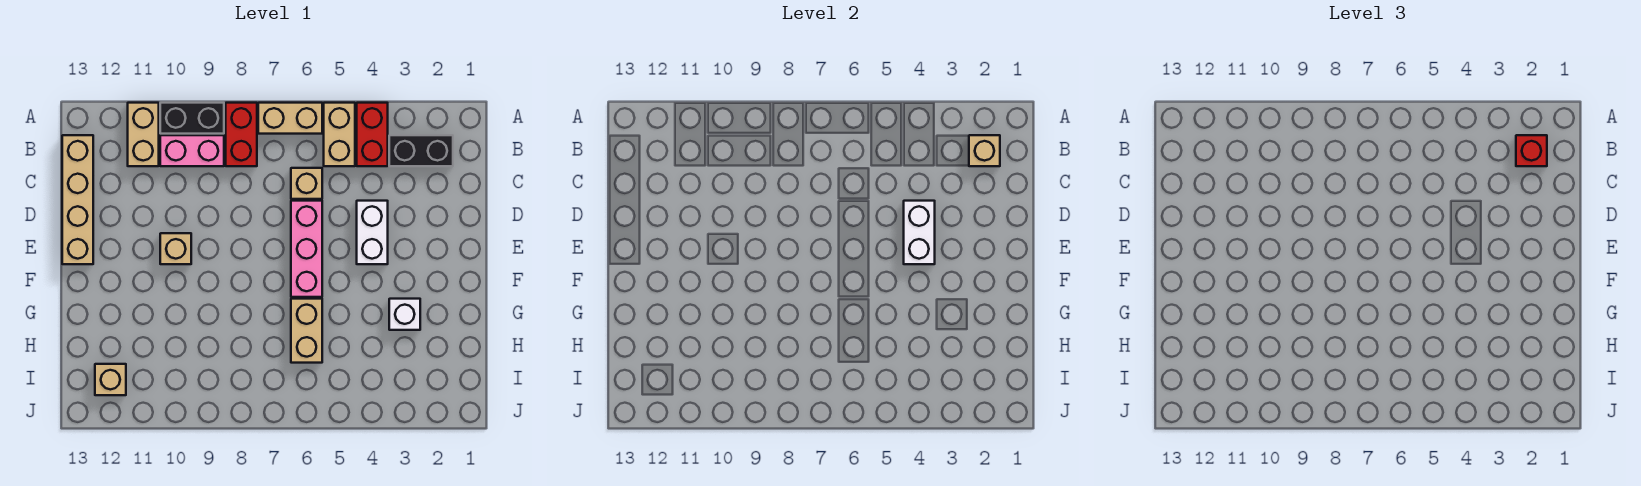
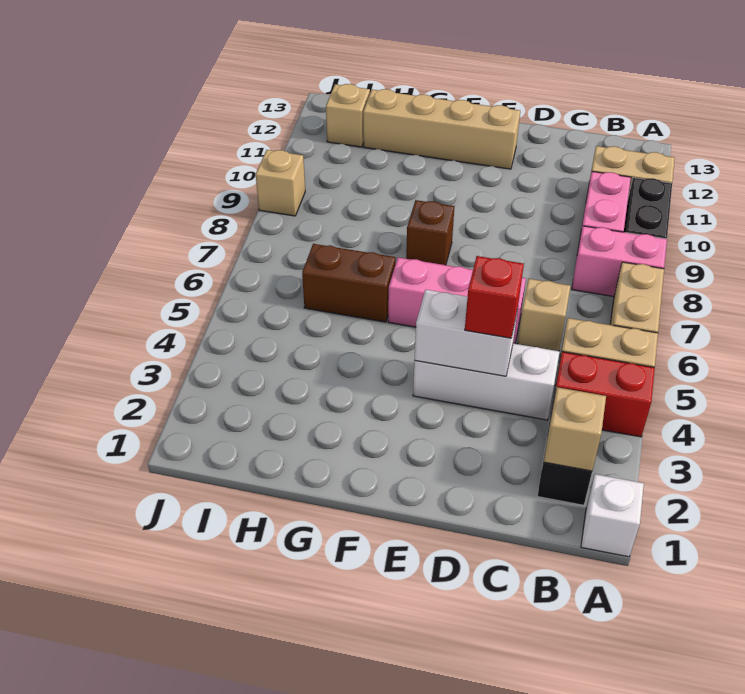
red brick A8:B8 level 1 -> pink brick A8:B8 level 1
red brick B2 level 3 -> red brick D4 level 3
tan brick B13:E13 level 1 -> tan brick E12:H12 level 1
white brick D4:E4 level 1 -> white brick C4:E4 level 1
tan brick E10 level 1 -> tan brick J9 level 1
none -> brown brick F8 level 1
white brick G3 level 1 -> white brick A1 level 1
tan brick G6:H6 level 1 -> brown brick G6:H6 level 1

